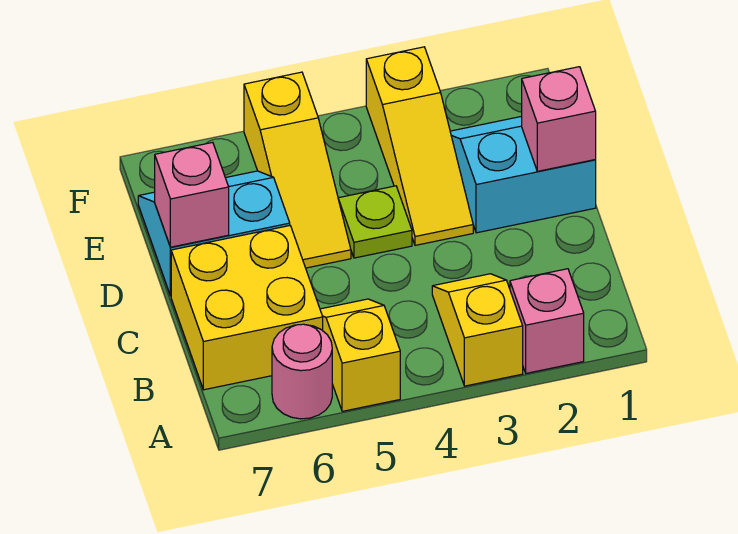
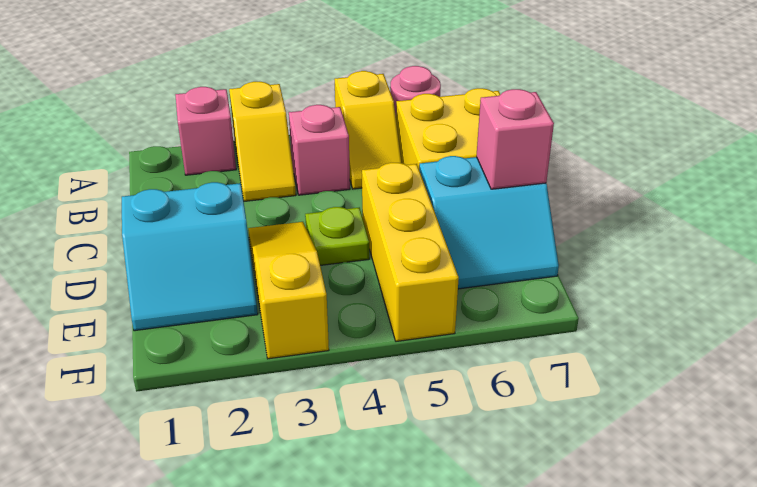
pink brick D1 level 2 -> pink brick B4 level 1
yellow slope D5:F5 level 1 top F -> yellow brick D5:F5 level 1

